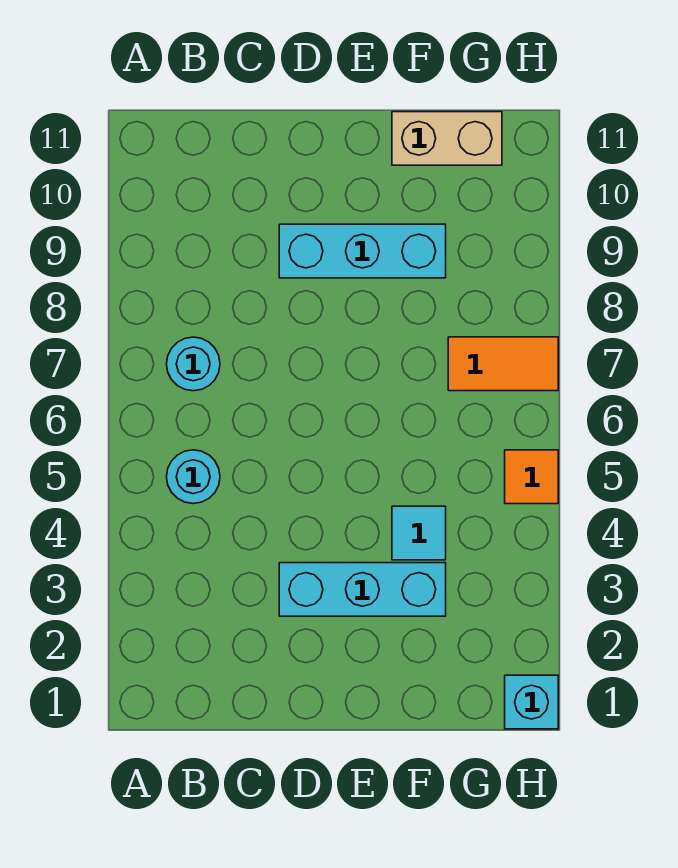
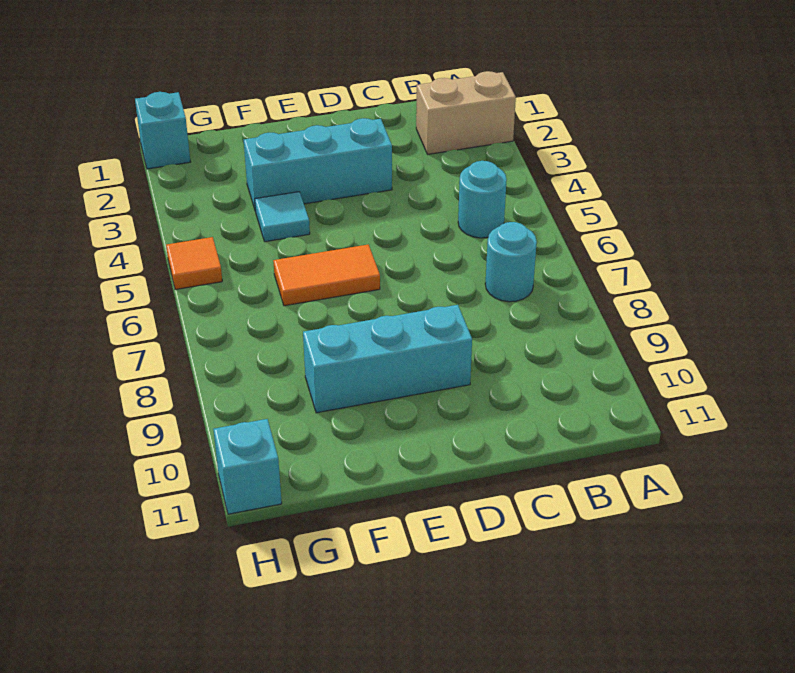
tan brick F11:G11 level 1 -> tan brick A2:B2 level 1
orange tile G7:H7 level 1 -> orange tile E6:F6 level 1
none -> cyan brick H11 level 1

